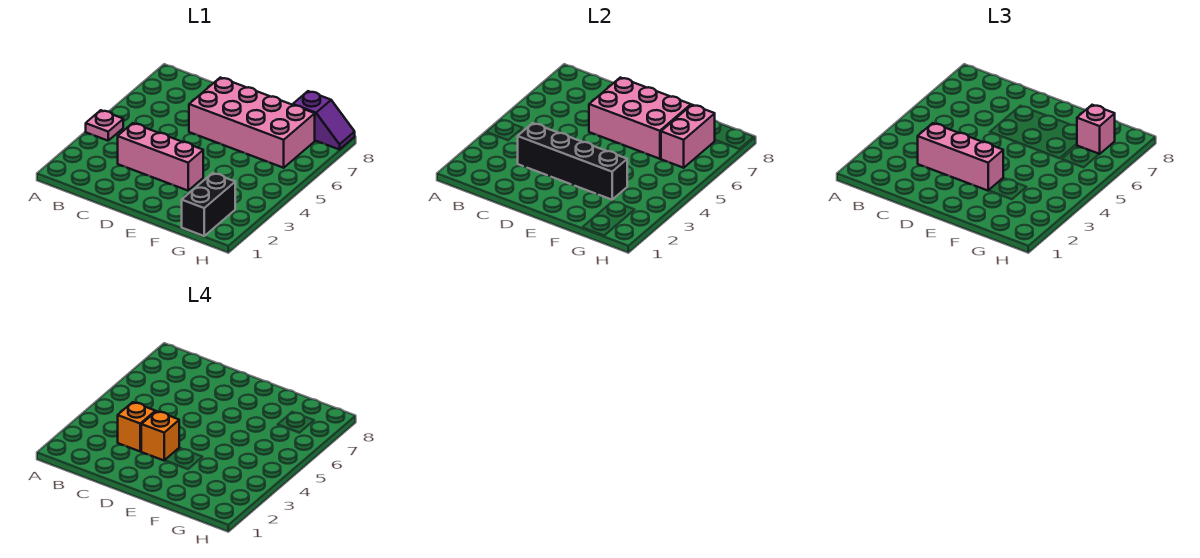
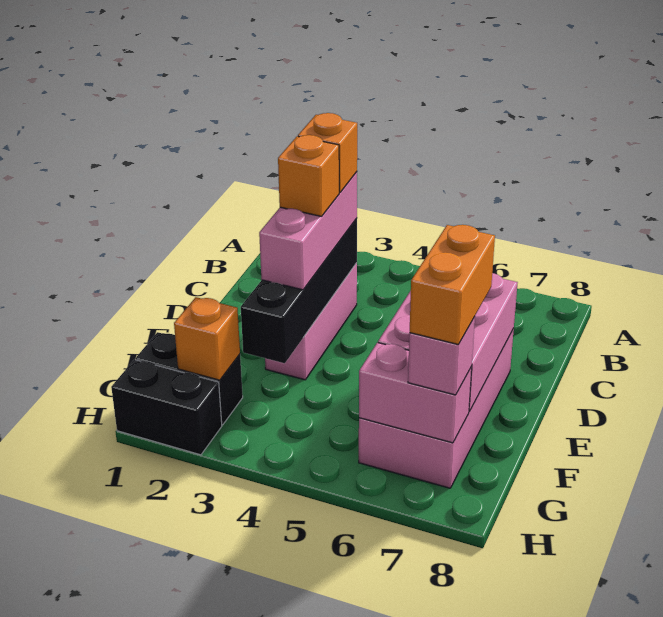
pink plate A4 level 1 -> none
none -> orange brick F7:G7 level 4
none -> orange brick G2 level 2
purple slope G8:H8 level 1 top G -> none
none -> black brick H1:H2 level 1

